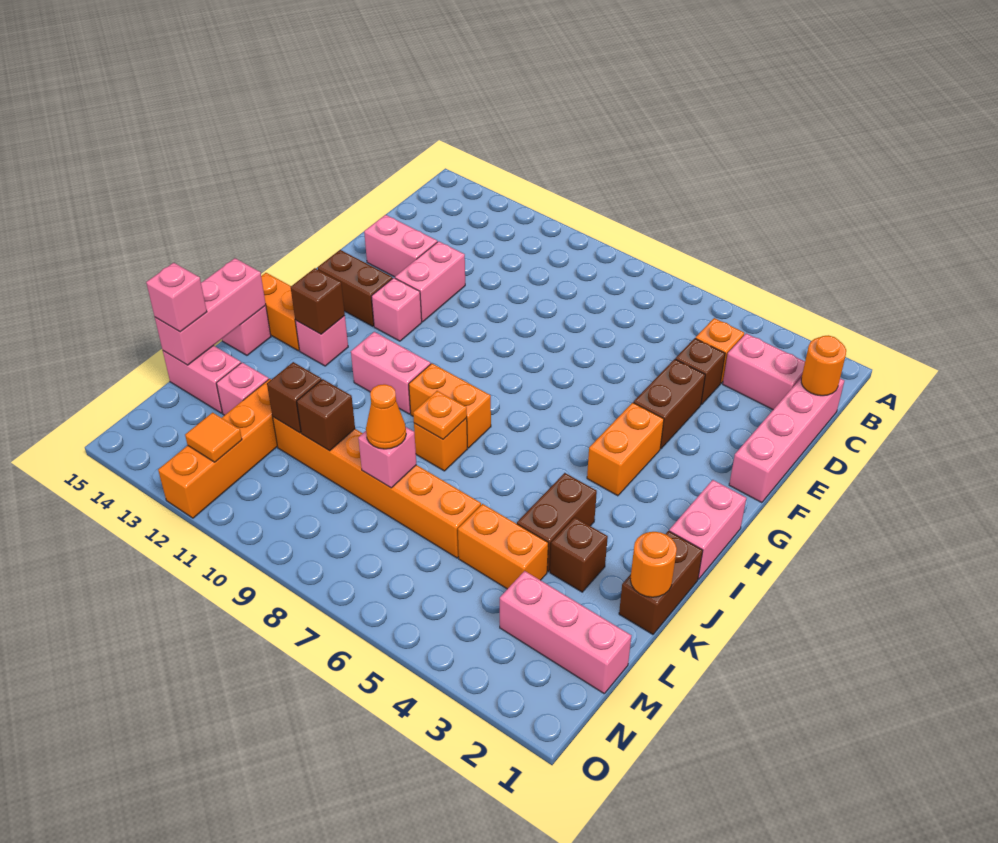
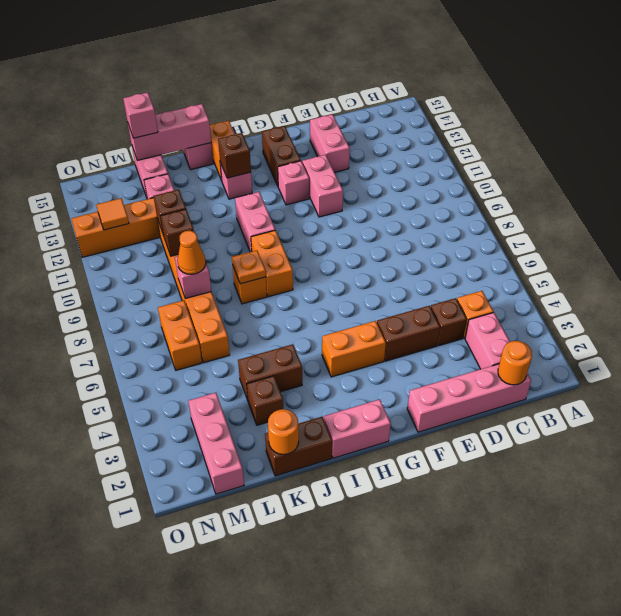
pink brick E12:F12 level 1 -> pink brick F11:F12 level 1
orange brick L4:L5 level 1 -> orange brick M6:M7 level 1

